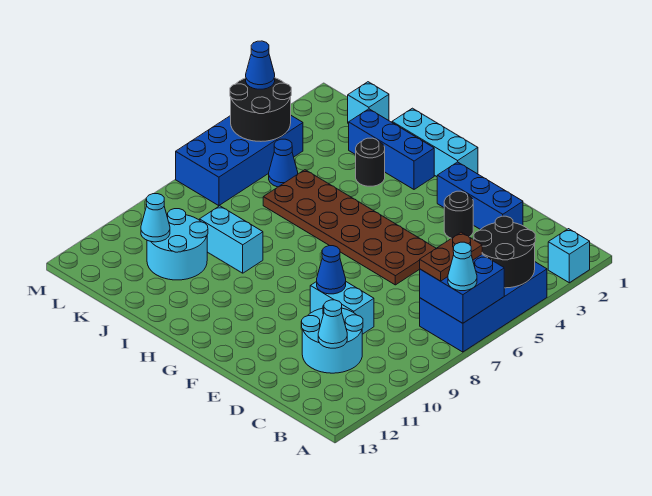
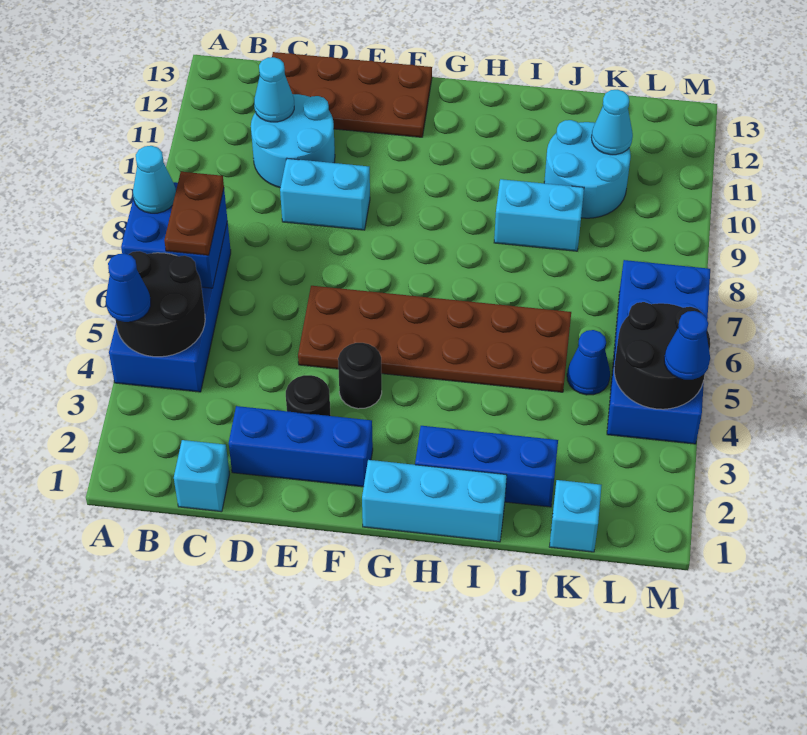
cyan brick A2 level 1 -> cyan brick C1 level 1
none -> brown plate C12:F13 level 1
blue cone E9 level 2 -> blue cone A4 level 3
black round brick I3 level 1 -> black round brick F4 level 1

